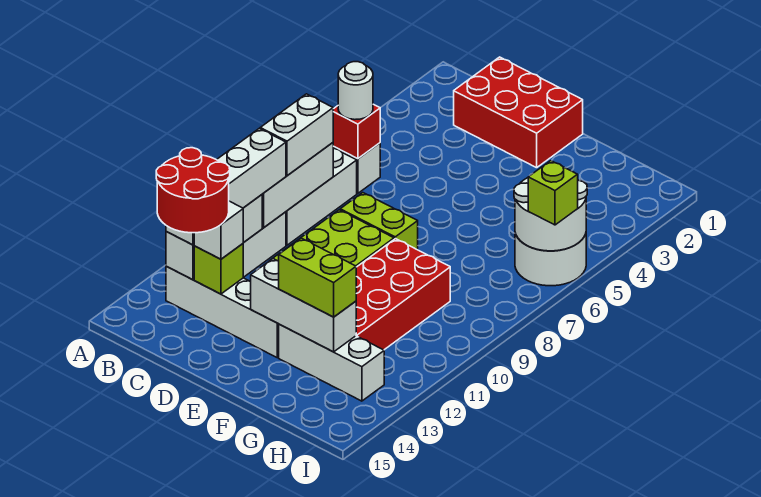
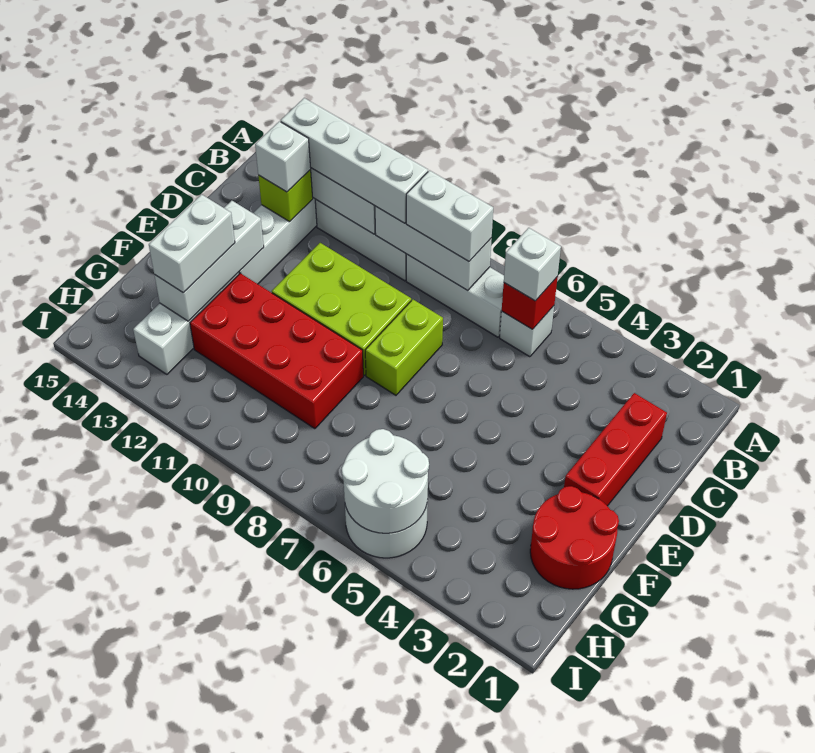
white round brick B6 level 3 -> white brick B6 level 3
red round brick B13:C14 level 4 -> red round brick F1:G2 level 1
red brick C1:E2 level 1 -> red brick C2:E2 level 1
lime brick F13:G13 level 3 -> white brick F13:G13 level 3
lime brick I6 level 3 -> none

